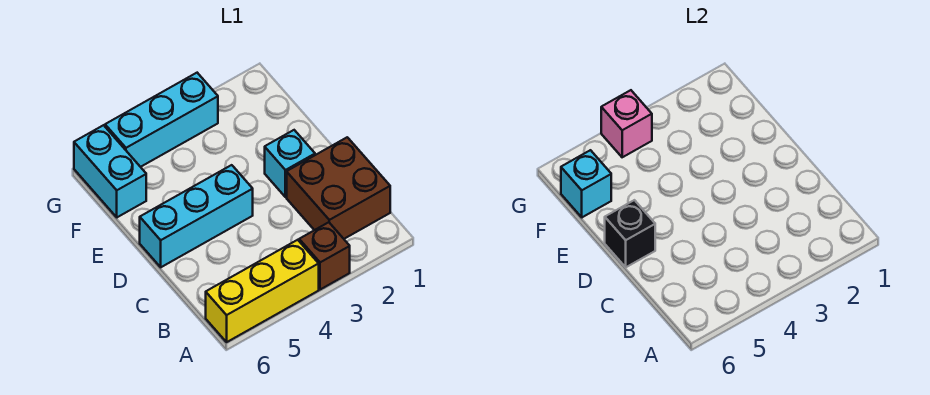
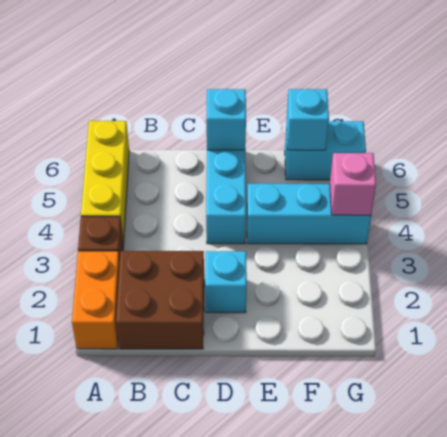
none -> orange brick A1:A2 level 1
black brick D6 level 2 -> cyan brick D6 level 2
cyan brick G3:G5 level 1 -> cyan brick E4:G4 level 1

